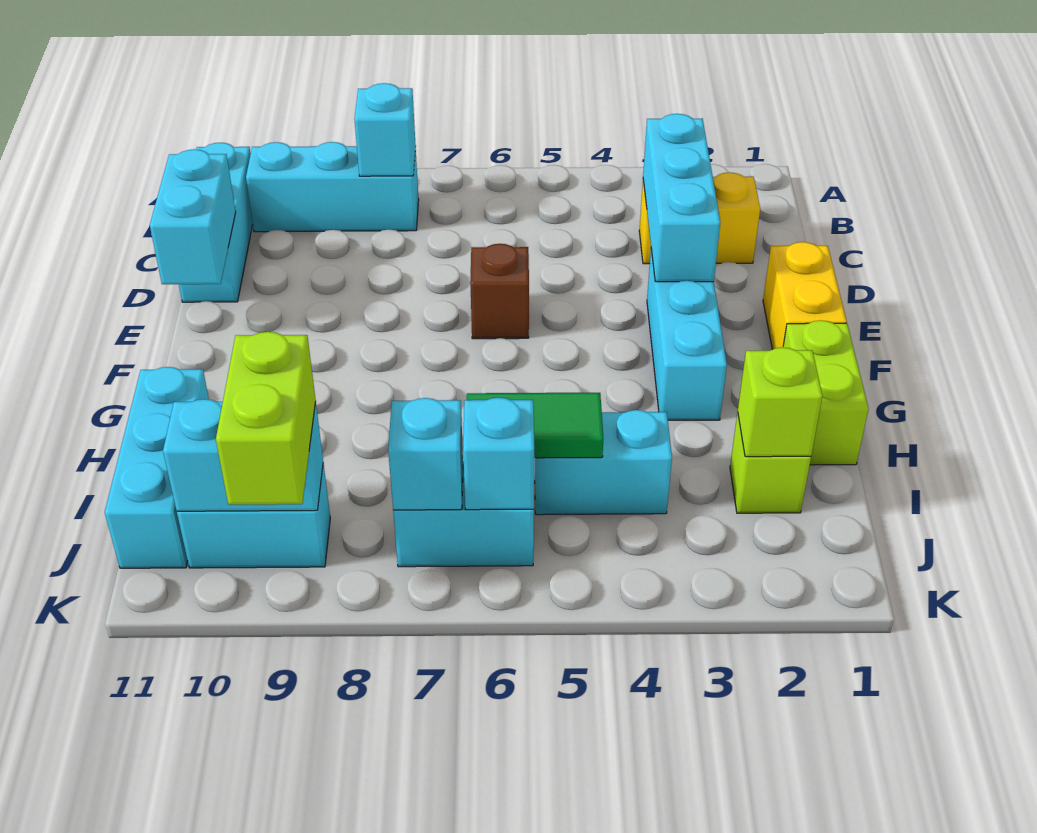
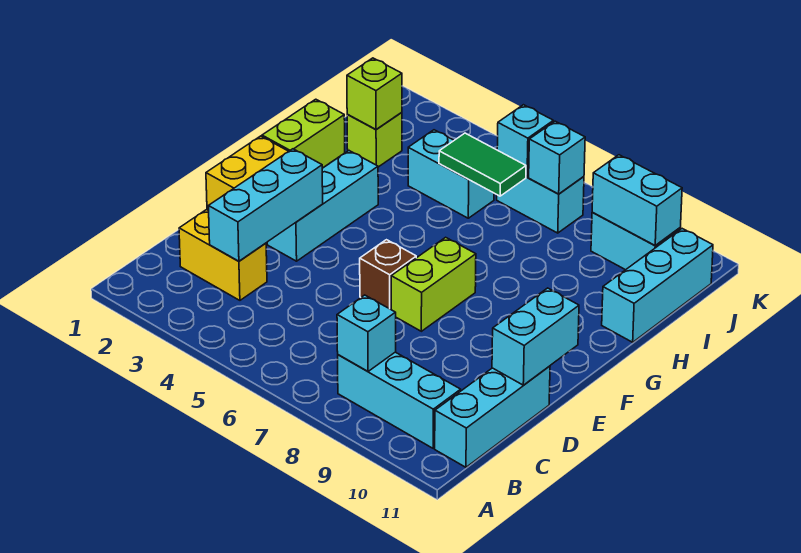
lime brick J9:K9 level 3 -> lime brick E7:F7 level 1

